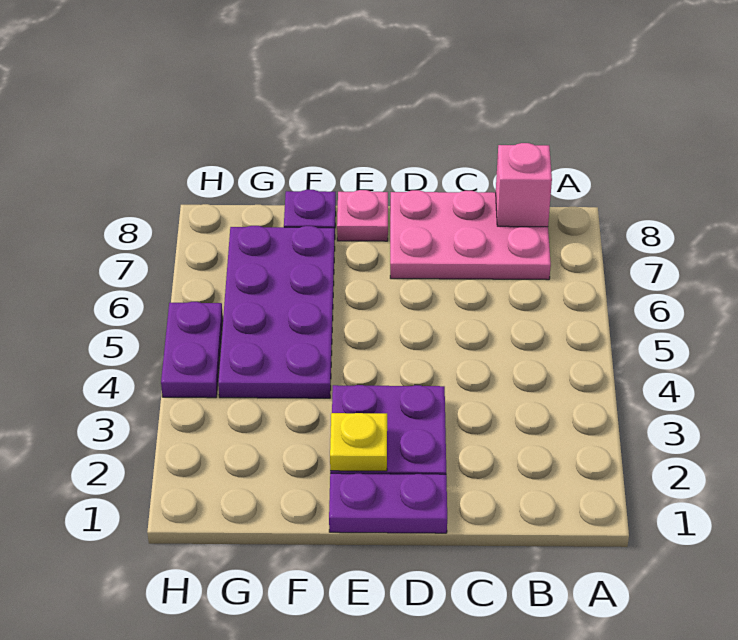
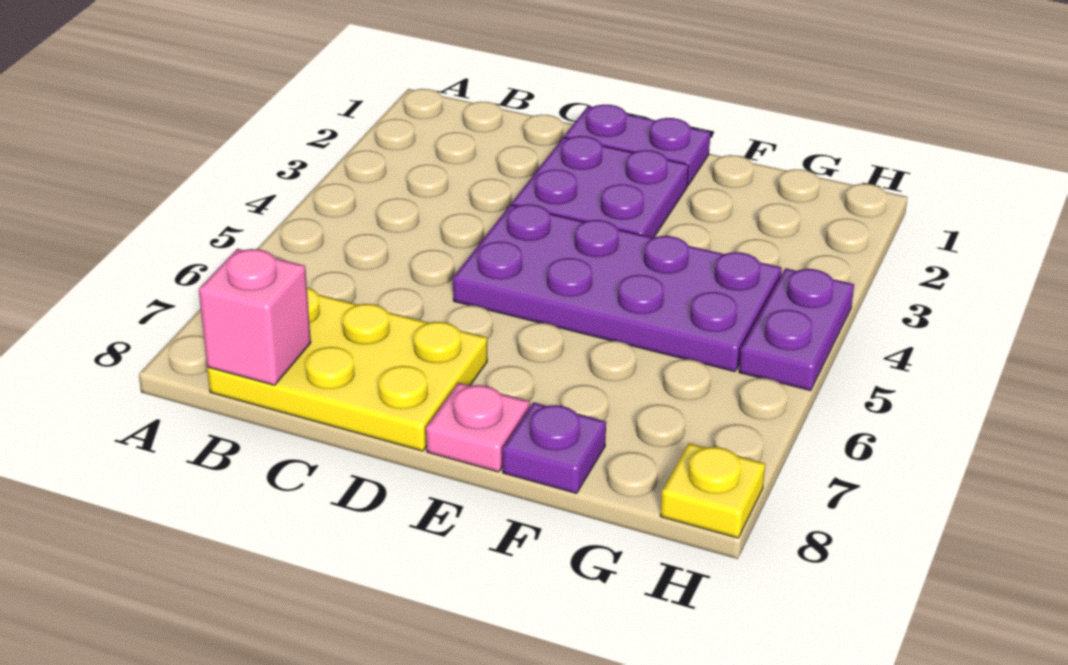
pink plate B7:D8 level 1 -> yellow plate B7:D8 level 1
yellow plate E2 level 2 -> yellow plate H8 level 1
purple plate F4:G7 level 1 -> purple plate D4:G5 level 1

